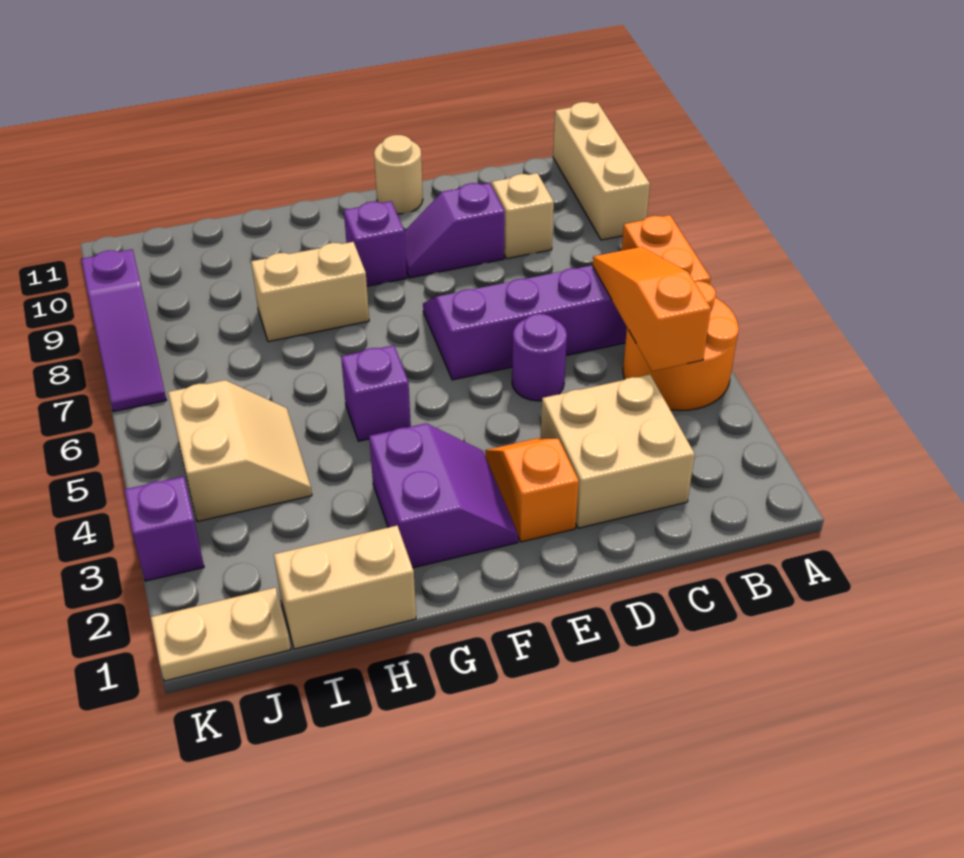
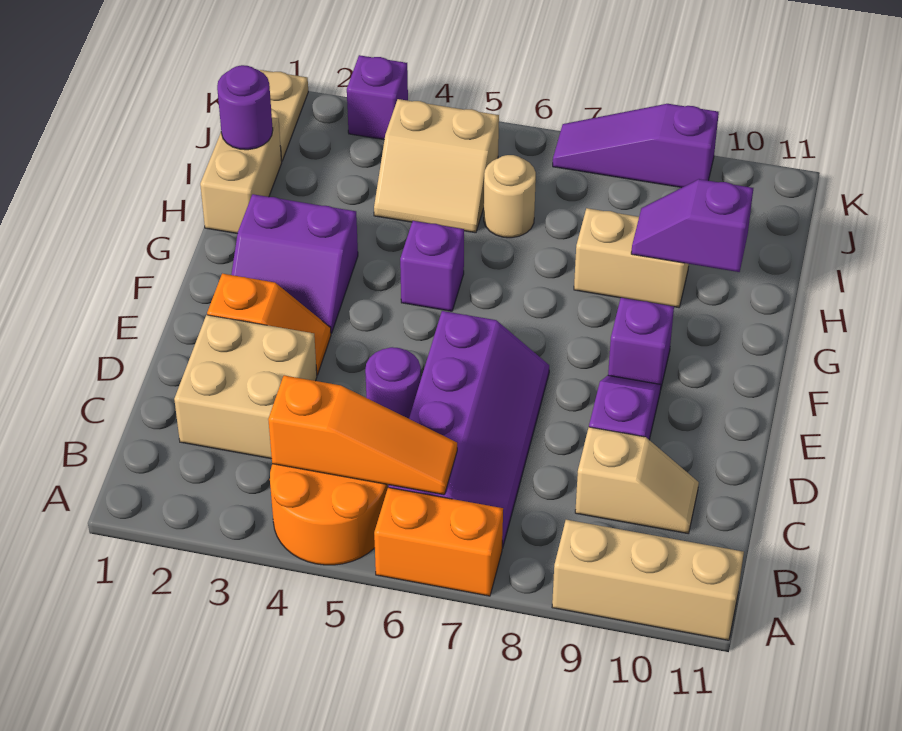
tan round brick E11 level 1 -> tan round brick I6 level 1
tan brick G8:H8 level 1 -> tan brick H8:H9 level 1
none -> purple slope H9:H10 level 2 top 10
none -> purple round brick I1 level 2

